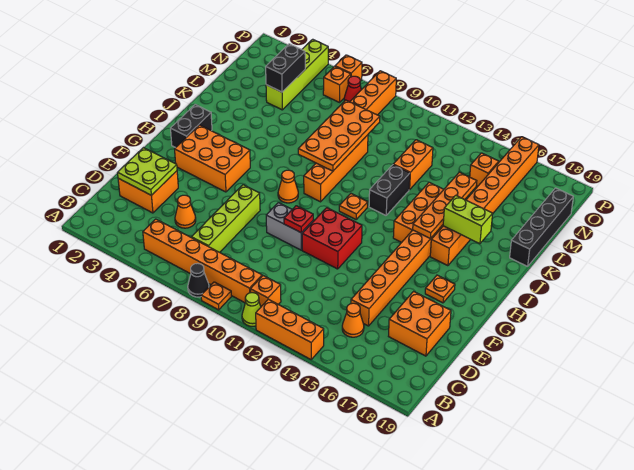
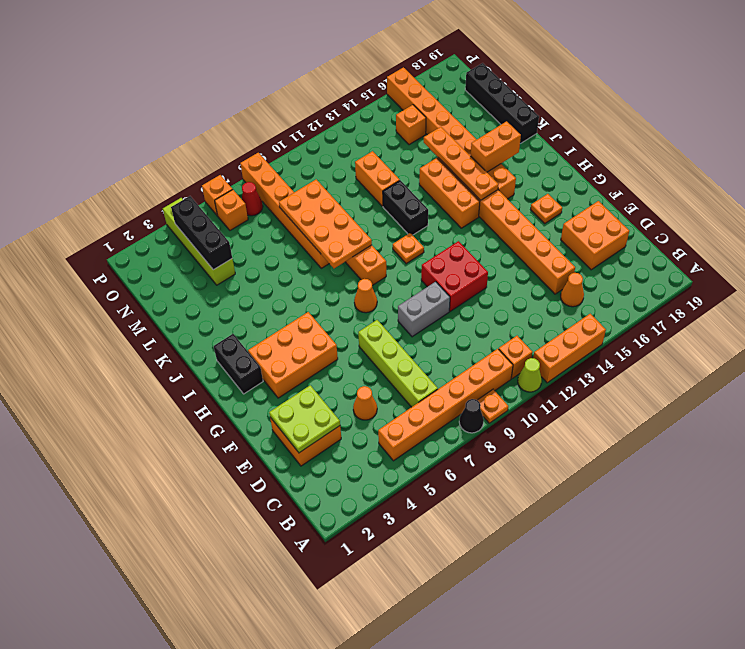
red plate F10 level 2 -> none
lime brick J16:J17 level 2 -> orange brick J16:J17 level 2
black brick M4:N4 level 2 -> black brick M4:O4 level 2

